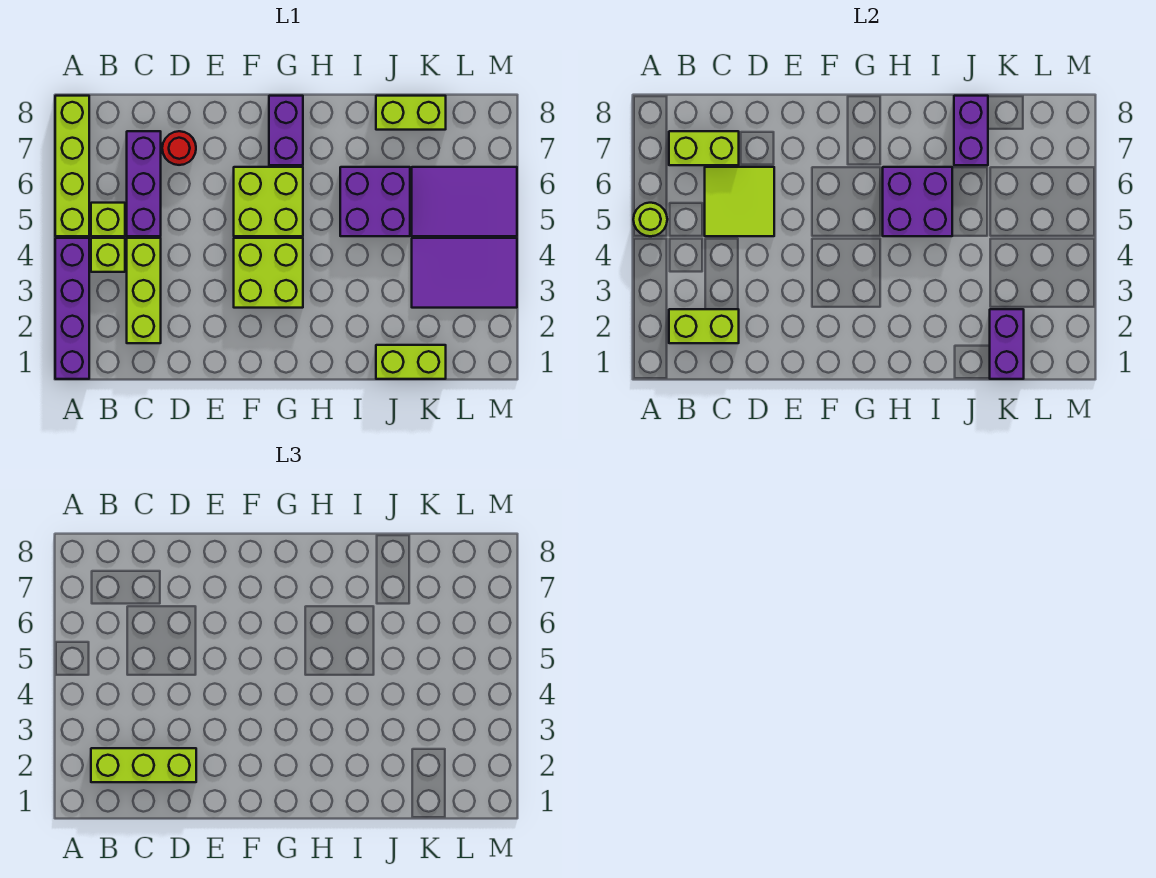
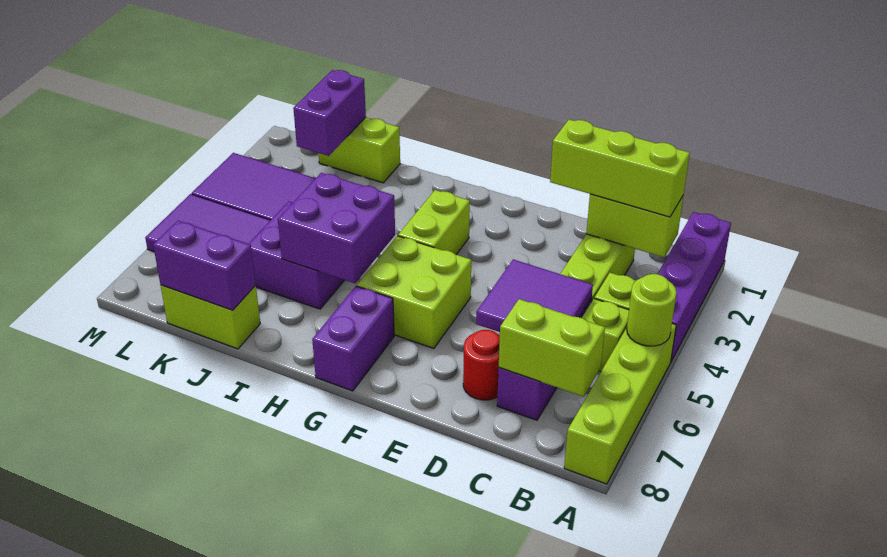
lime tile C5:D6 level 2 -> purple tile C5:D6 level 2
lime brick F3:G4 level 1 -> lime brick G3:G4 level 1
purple brick J7:J8 level 2 -> purple brick J8:K8 level 2

